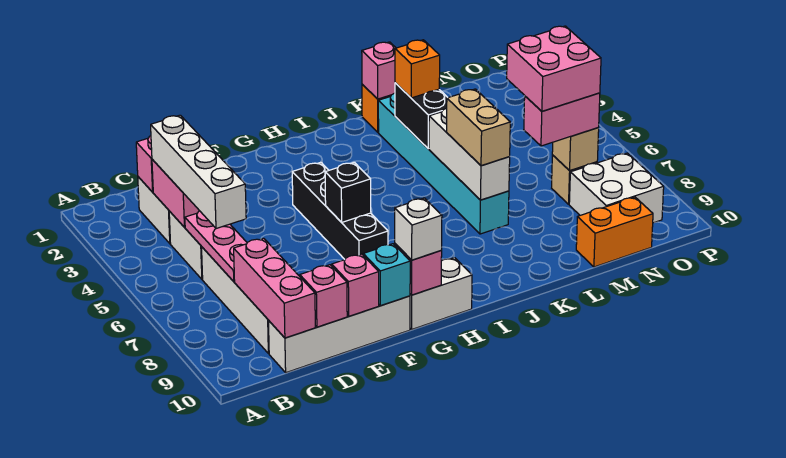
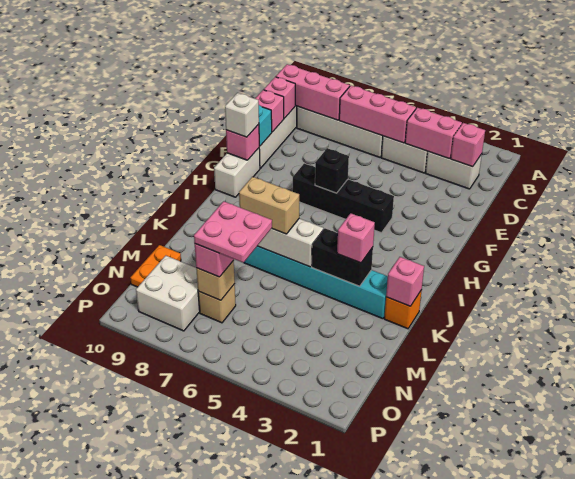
white brick C3:C6 level 3 -> none
pink plate C5:C7 level 2 -> pink brick C5:C7 level 2
orange brick K3 level 3 -> pink brick K3 level 3
pink brick M6:N7 level 4 -> pink plate M6:N7 level 4
orange brick M10:N10 level 1 -> orange plate M10:N10 level 1

